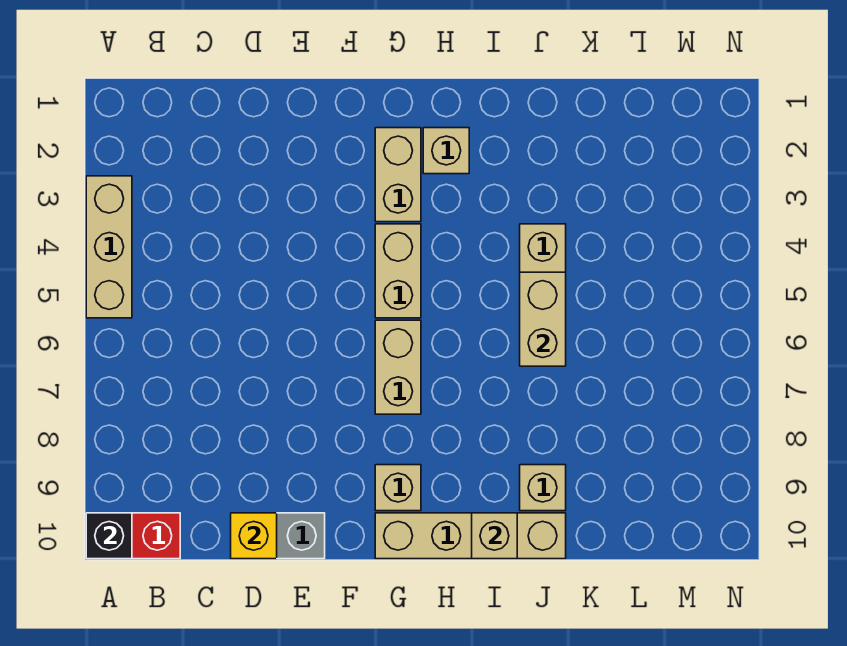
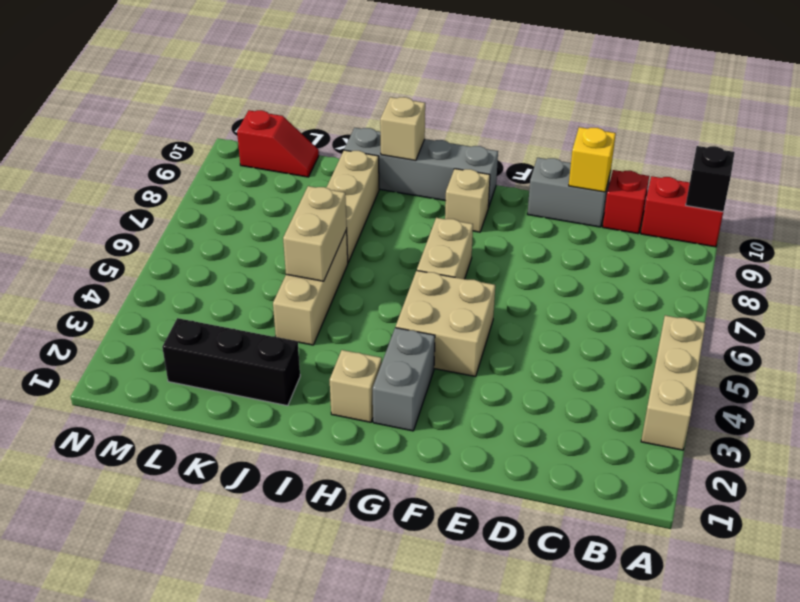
none -> red brick C10 level 1
tan brick G2:G3 level 1 -> grey brick G2:G3 level 1
tan brick G4:G5 level 1 -> tan brick F4:G5 level 1
tan brick G10:J10 level 1 -> grey brick G10:J10 level 1
none -> black brick J2:L2 level 1
tan brick J9 level 1 -> tan brick J7:J9 level 1
none -> red slope L10:M10 level 1 top M

